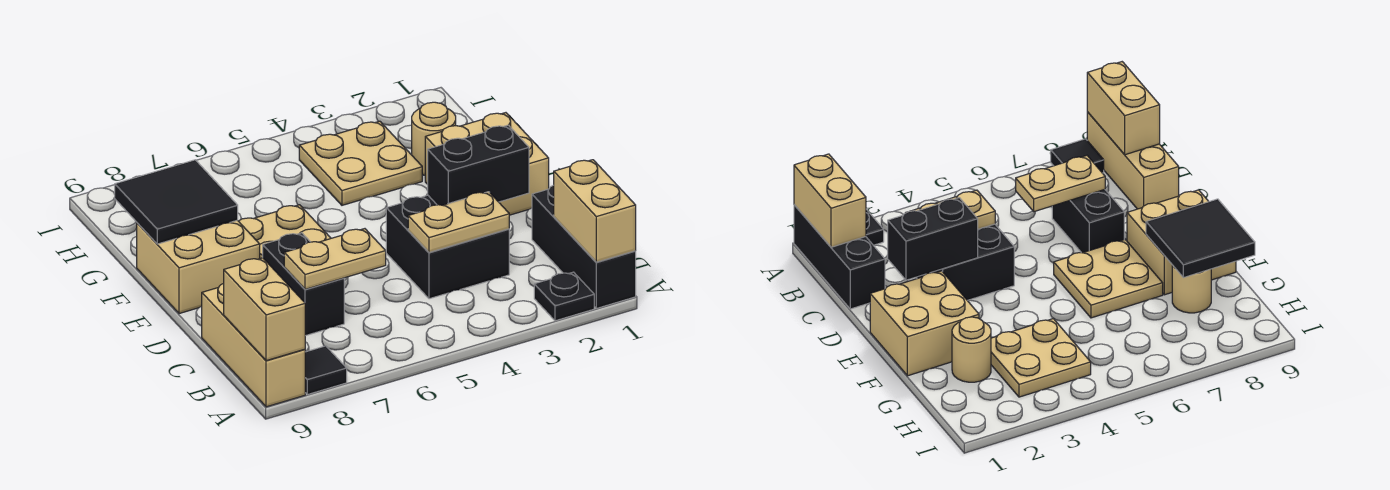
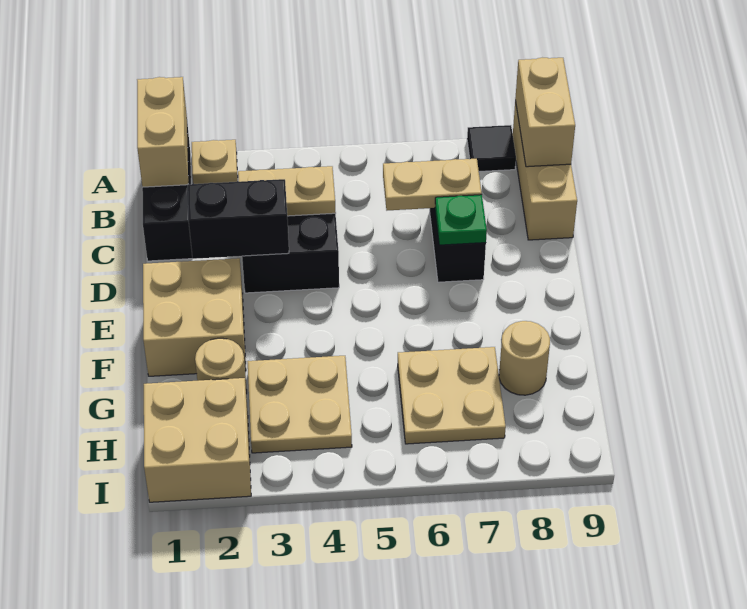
black plate A2 level 1 -> tan plate A2 level 1
none -> green plate D7 level 2
tan plate E6:F7 level 1 -> tan plate G6:H7 level 1
tan brick E8:F9 level 1 -> tan brick H1:I2 level 1
black tile F8:G9 level 2 -> none

